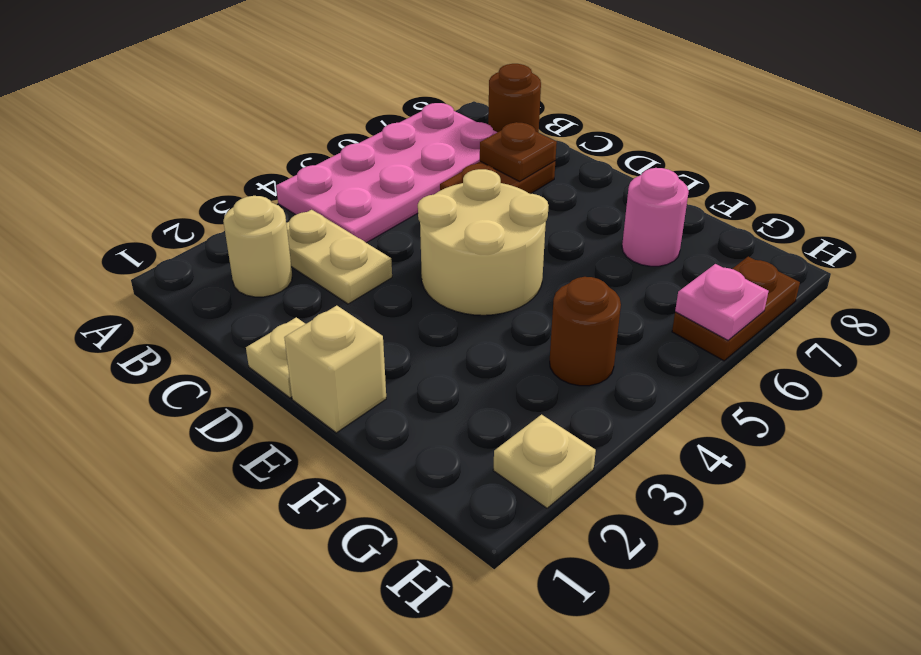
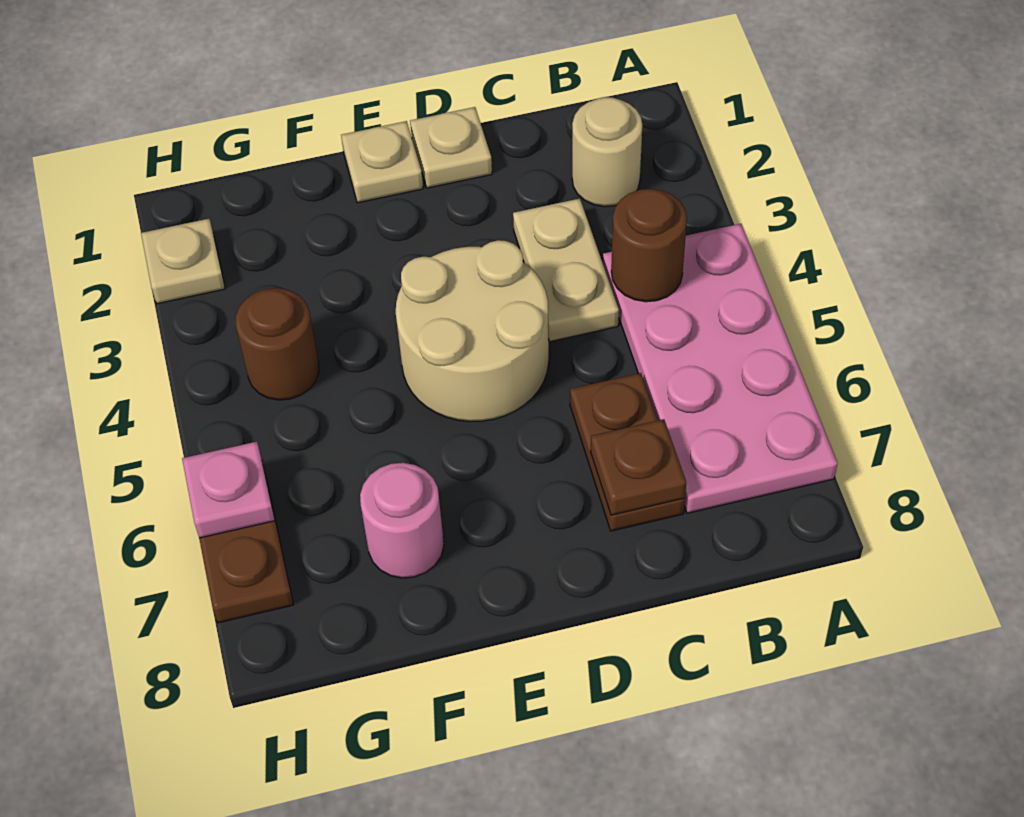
tan plate B3:C3 level 1 -> tan plate C3:C4 level 1
brown round brick B8 level 1 -> brown round brick B4 level 2
tan brick E1 level 1 -> tan plate E1 level 1

